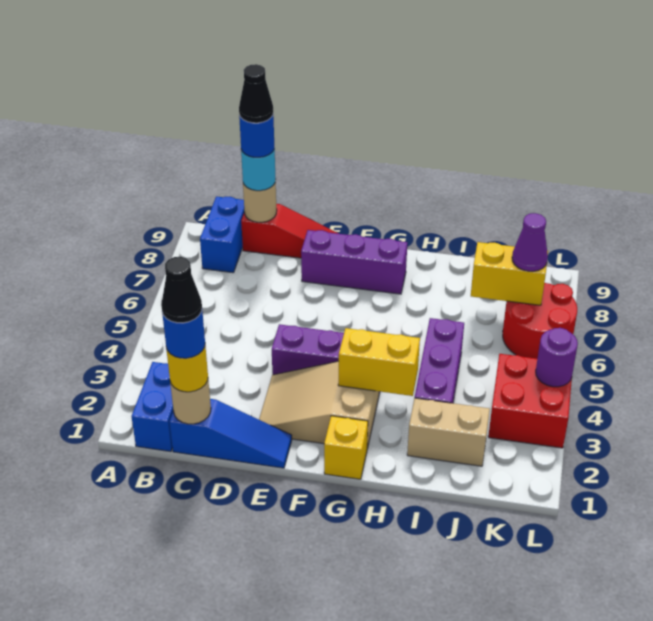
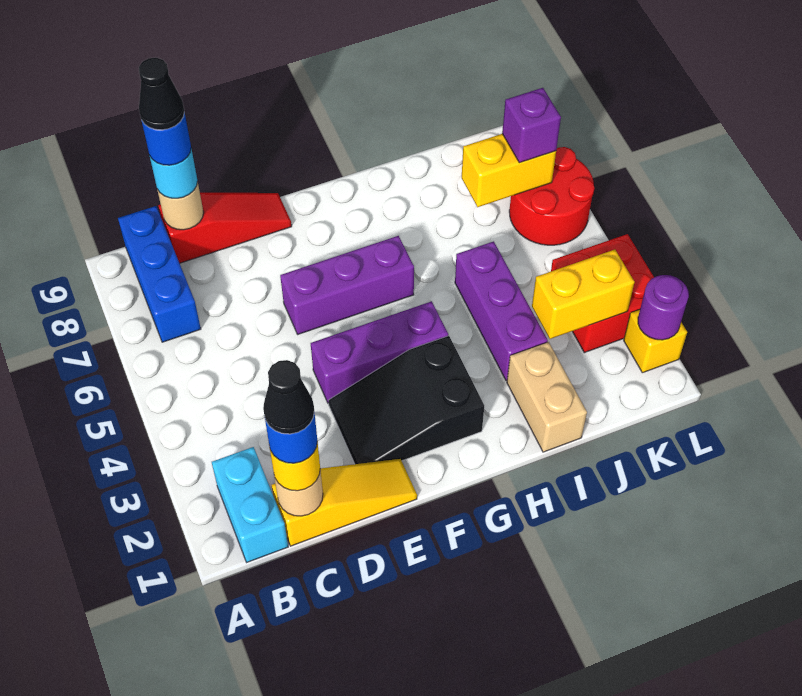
blue brick B1:B2 level 1 -> cyan brick B1:B2 level 1
blue brick B8:B9 level 1 -> blue brick B7:B9 level 1
blue slope C1:E1 level 1 top C -> yellow slope C1:E1 level 1 top C
tan slope E2:G3 level 1 top G -> black slope E2:G3 level 1 top G
purple brick E8:G8 level 1 -> purple brick E6:G6 level 1
yellow brick G1 level 1 -> yellow brick L2 level 1
yellow brick G3:H3 level 2 -> yellow brick J3:K3 level 2
tan brick I2:J2 level 1 -> tan brick I1:I2 level 1
purple cone K7 level 3 -> purple brick K7 level 3
purple round brick L4 level 2 -> purple round brick L2 level 2

